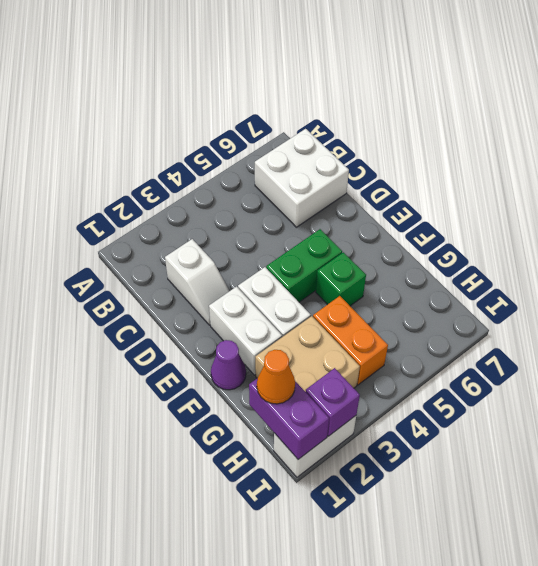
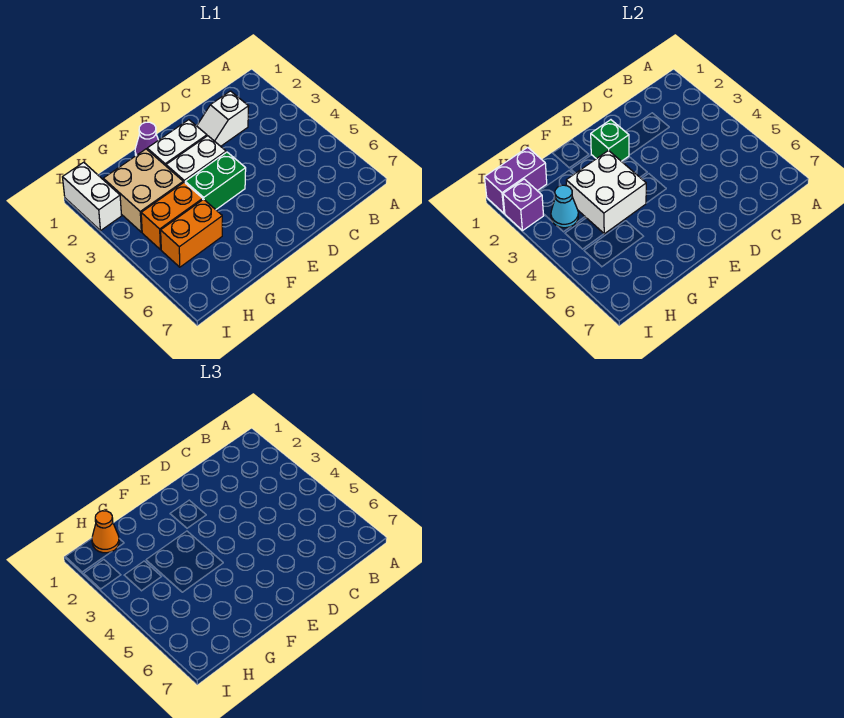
white brick B6:C7 level 1 -> white brick F3:G4 level 2
green brick E4:E5 level 1 -> green brick E4:F4 level 1
green brick F5 level 1 -> green brick E2 level 2
none -> orange brick G5:H5 level 1
none -> cyan cone H3 level 2

